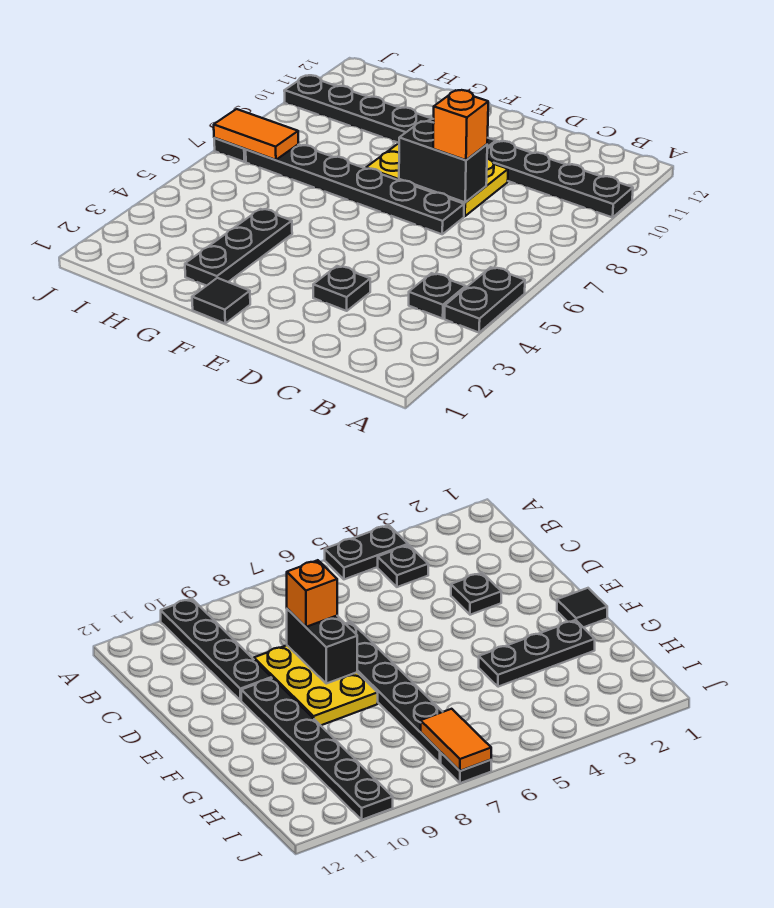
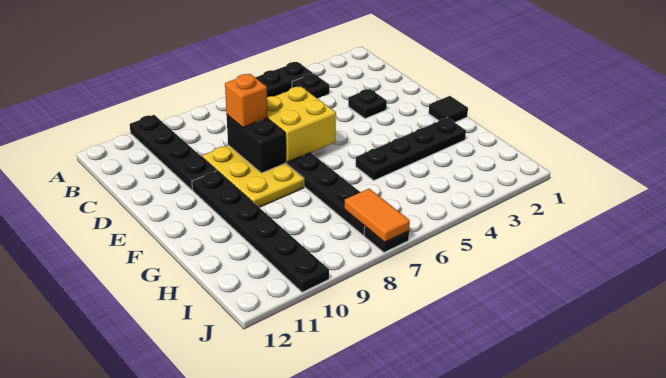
none -> yellow brick D6:E7 level 2
black plate G2:G4 level 1 -> black plate G2:G5 level 1

